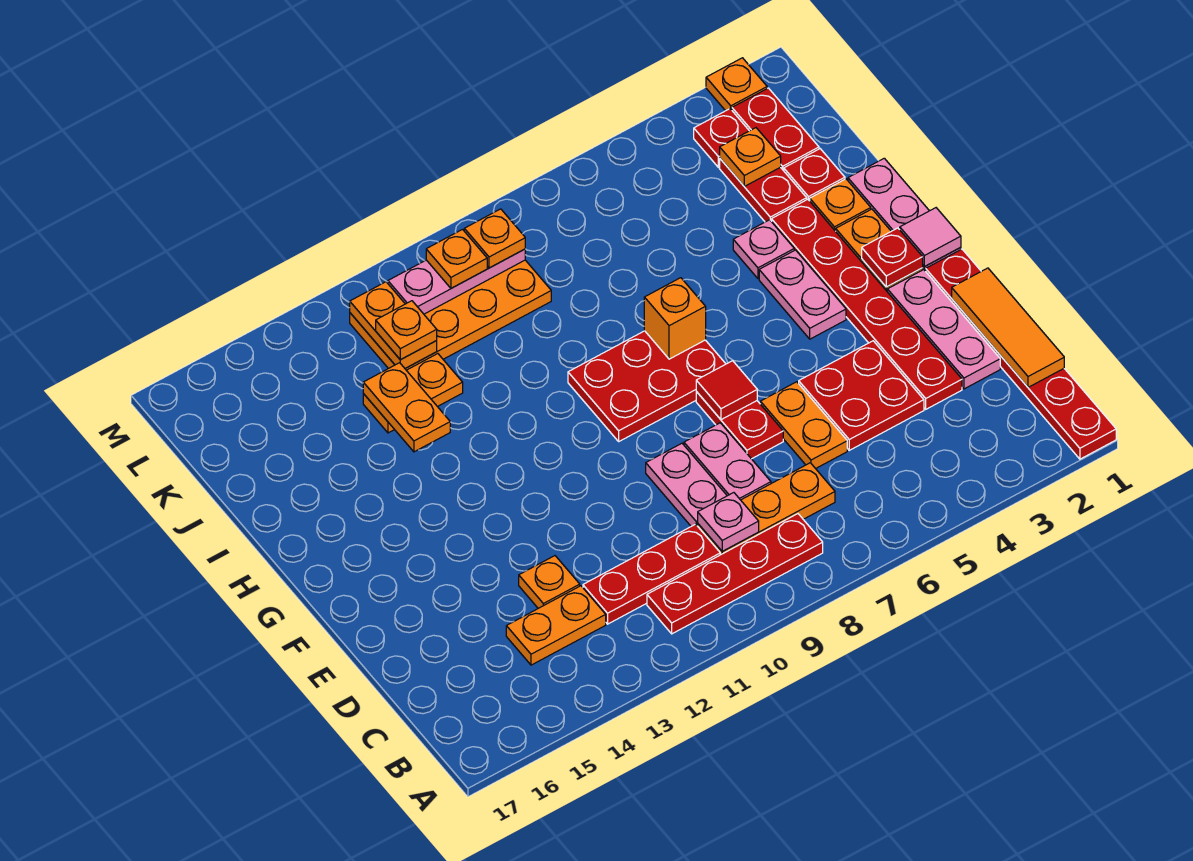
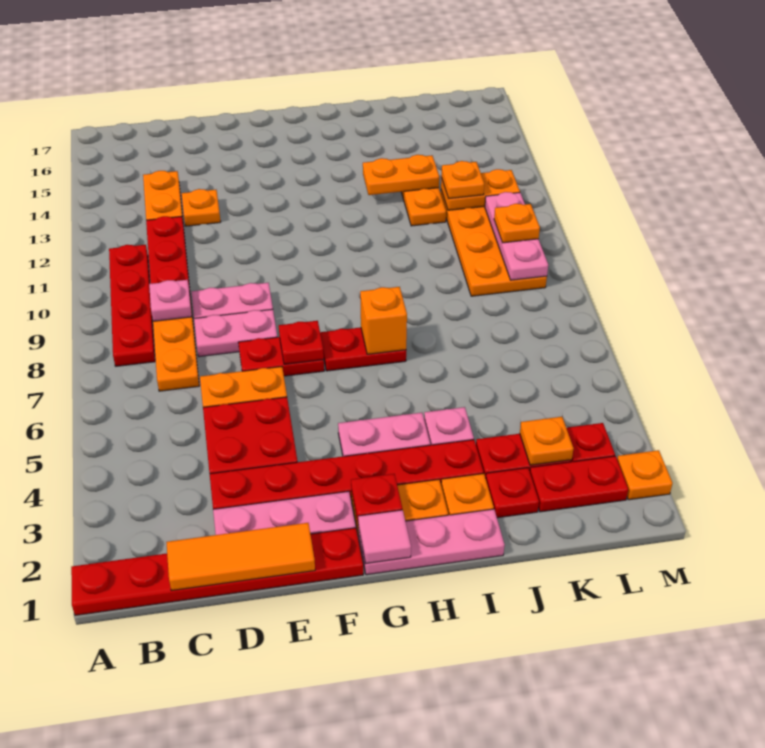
red tile F7 level 2 -> red plate F7 level 2
red plate G7:H9 level 1 -> red plate G7:H7 level 1
orange plate L9 level 3 -> none

